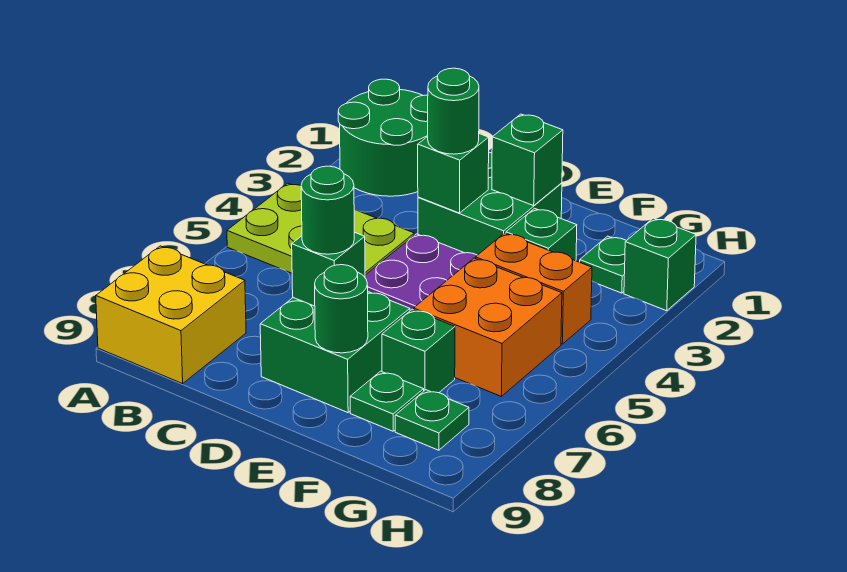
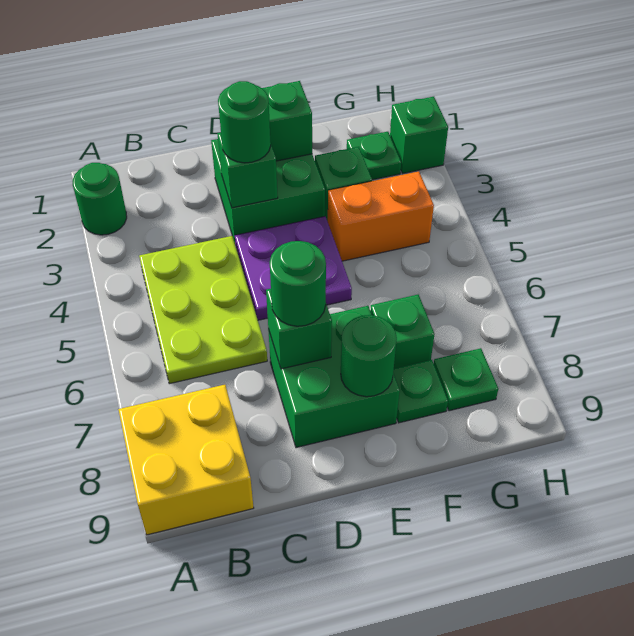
green round brick A1:B2 level 1 -> green round brick A2 level 1
lime plate A4:C5 level 1 -> lime plate B4:C6 level 1
orange brick F5:G6 level 1 -> none

